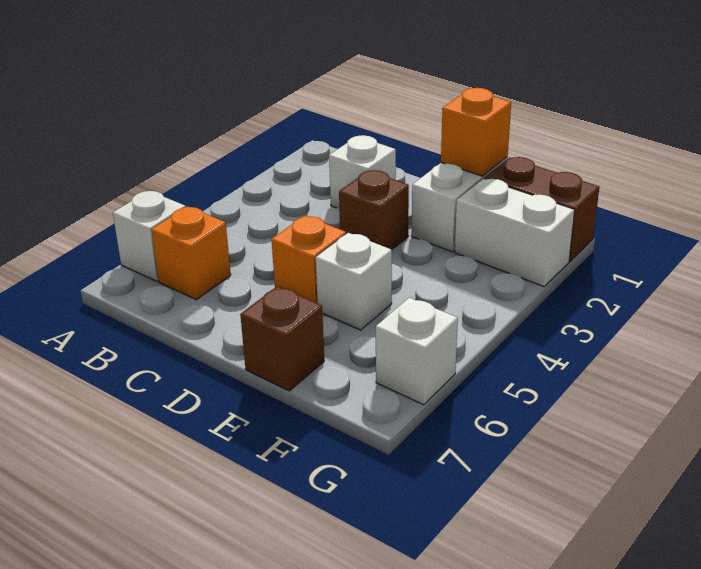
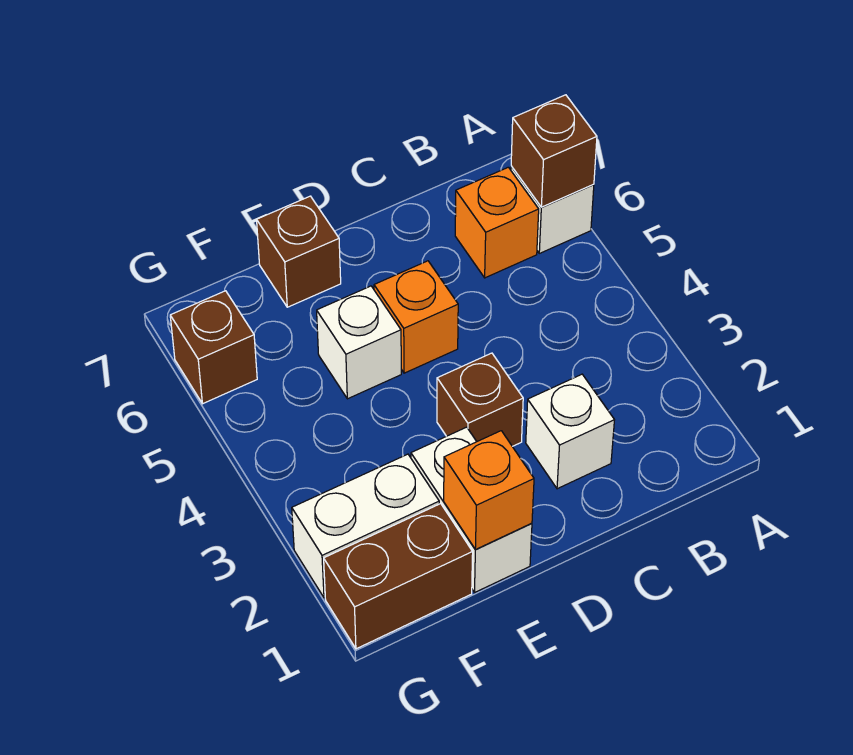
none -> brown brick A6 level 2
white brick G6 level 1 -> brown brick G6 level 1

